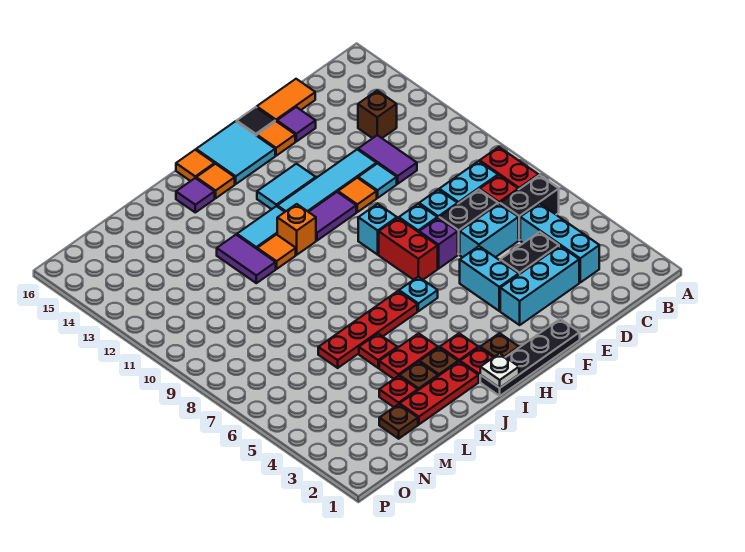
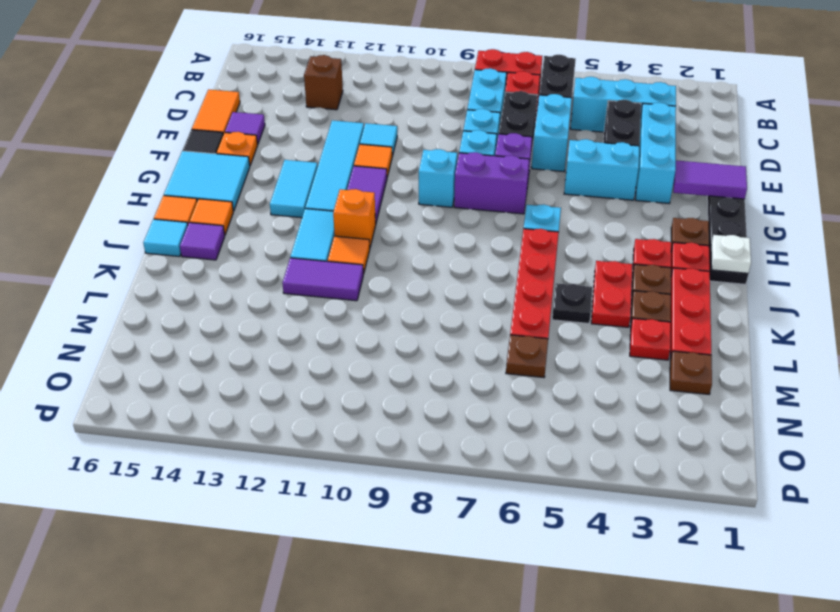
purple tile D11:D12 level 1 -> purple tile F1:F2 level 2
orange tile F15 level 1 -> orange plate F15 level 1
red brick G7:G8 level 1 -> purple brick G7:G8 level 1
none -> cyan tile J16 level 1
red plate K5 level 1 -> black plate K5 level 1
none -> brown plate M6 level 1

